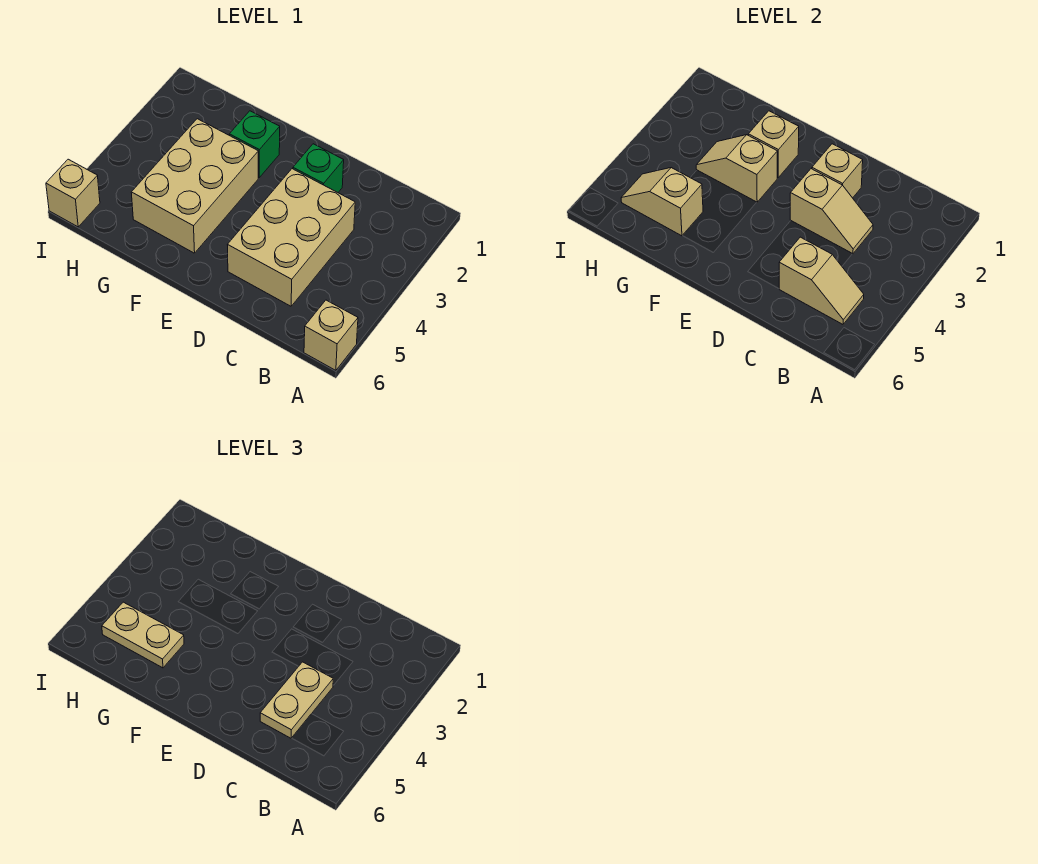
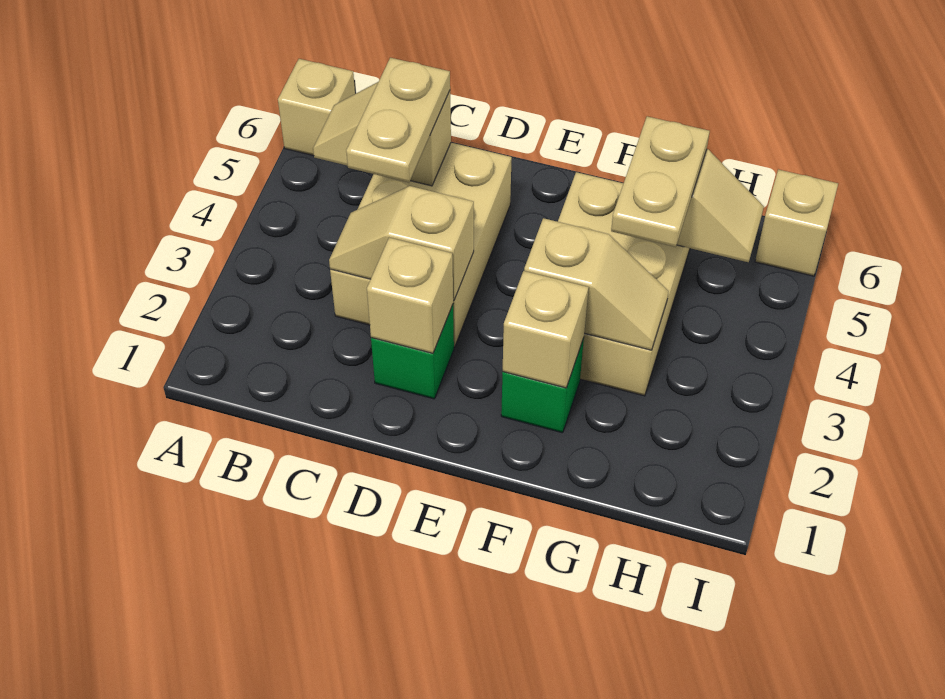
tan plate G5:H5 level 3 -> tan plate G4:G5 level 3

